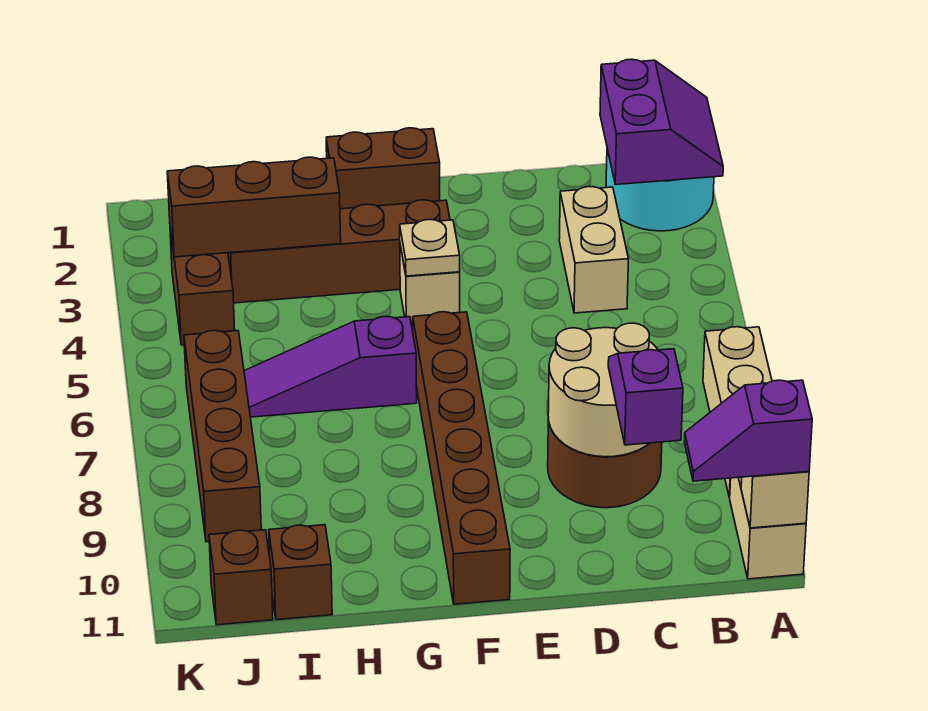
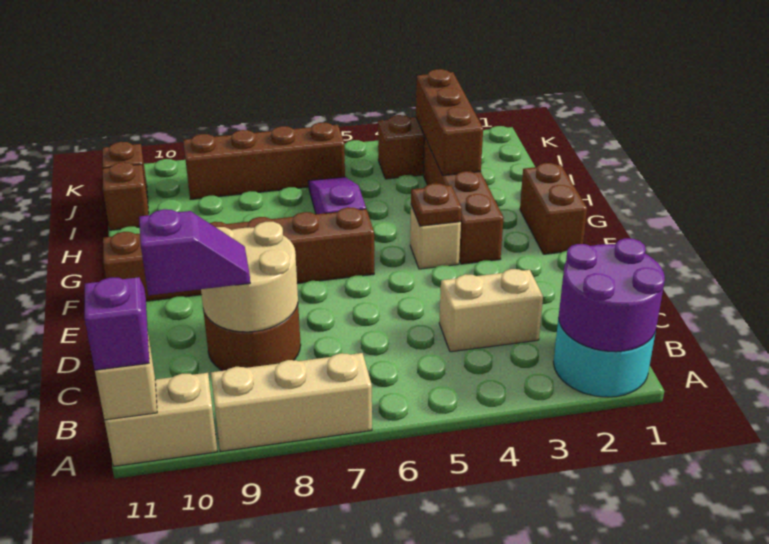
purple slope A1:B2 level 2 top B -> purple round brick A1:B2 level 2
tan plate F4 level 2 -> brown plate F4 level 2

